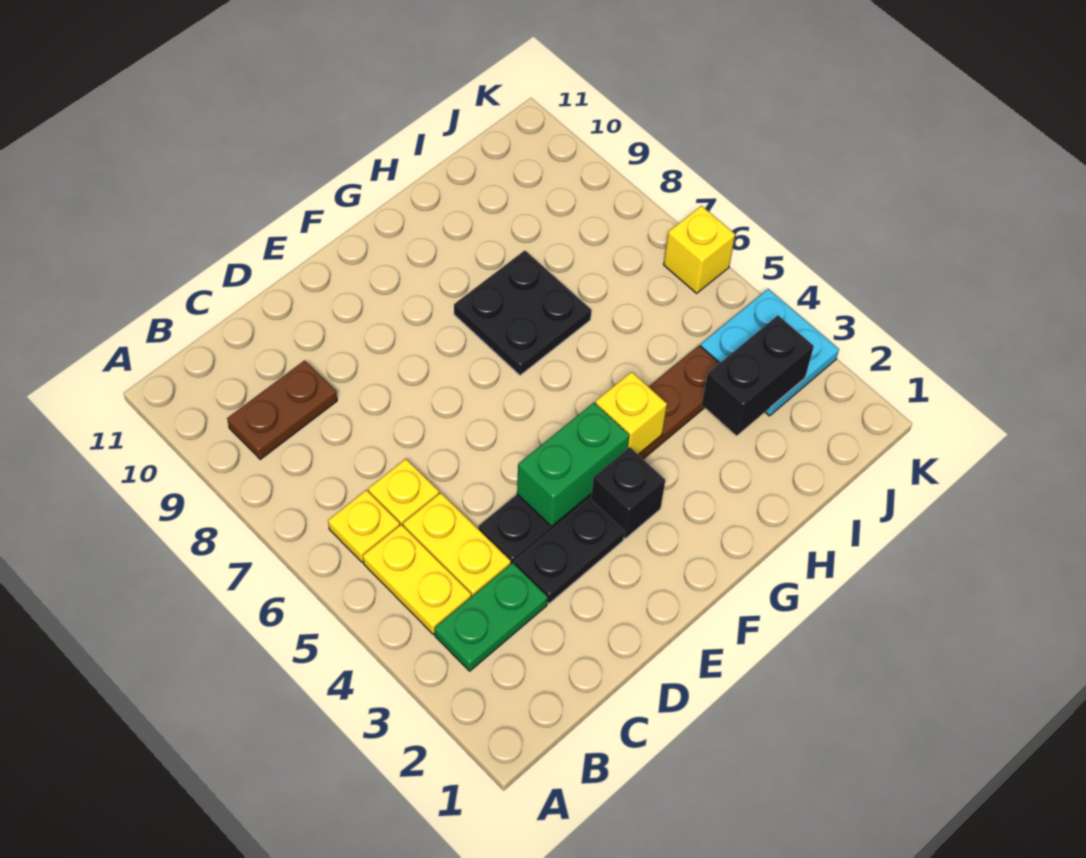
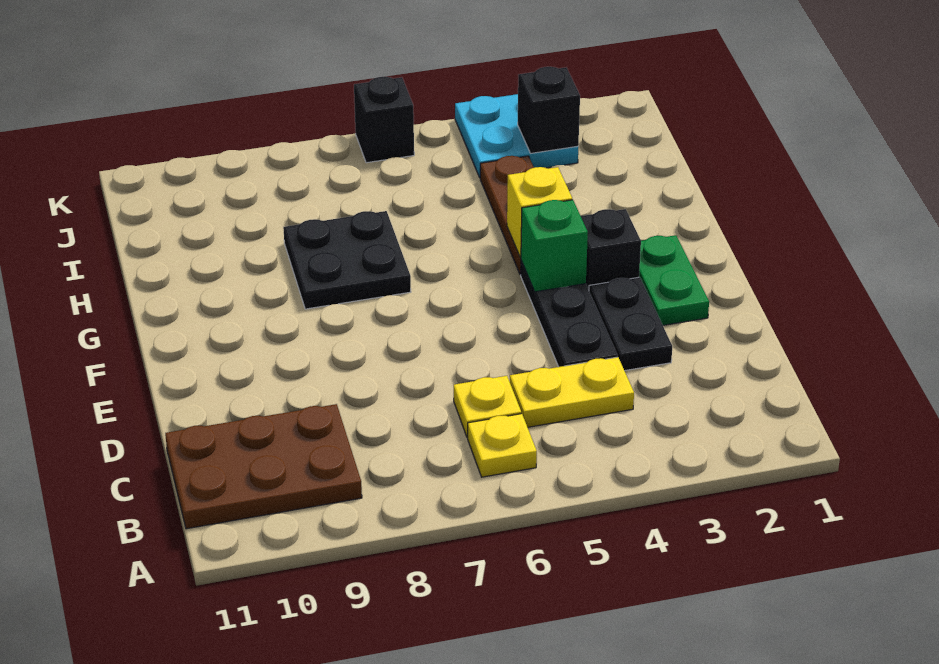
green plate B3:C3 level 1 -> green plate E2:F2 level 1
yellow plate B4:B5 level 1 -> none
brown plate B9:C9 level 1 -> brown plate B9:C11 level 1
green brick E4:F4 level 2 -> green brick F4 level 2
black brick I3:J3 level 2 -> black brick J3 level 2
yellow brick K6 level 1 -> black brick K6 level 1

